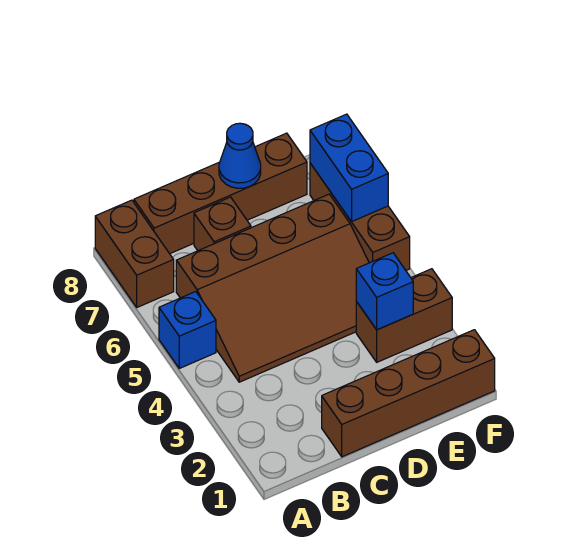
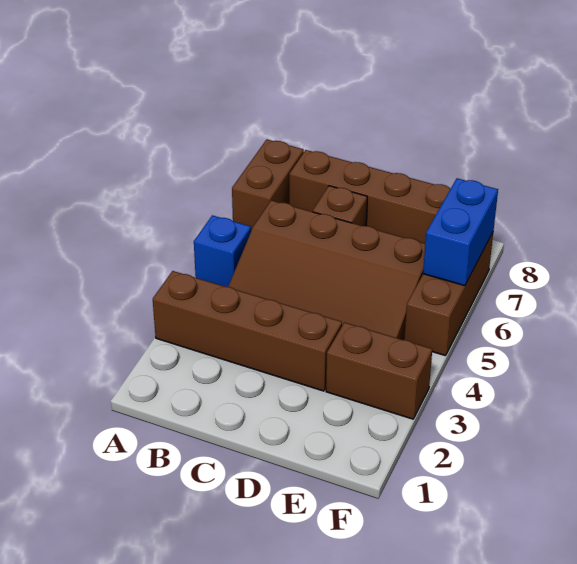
brown brick C1:F1 level 1 -> brown brick A3:D3 level 1
blue cone D8 level 2 -> none
blue brick E3 level 2 -> none

